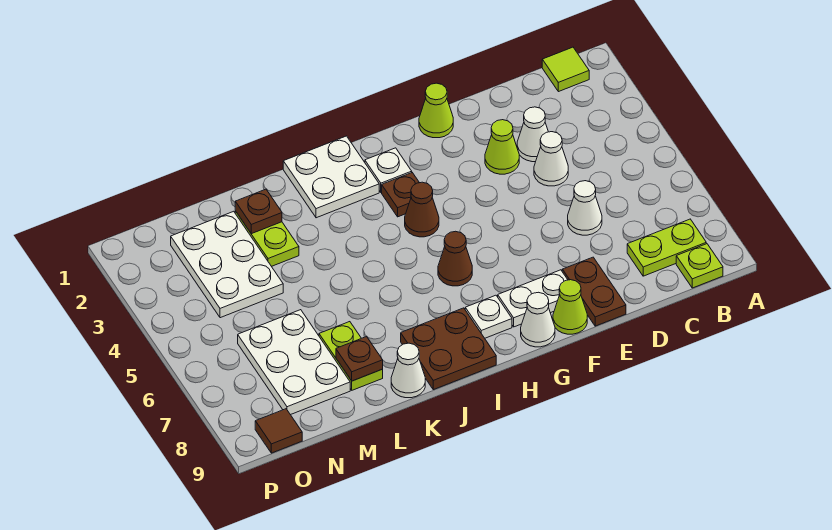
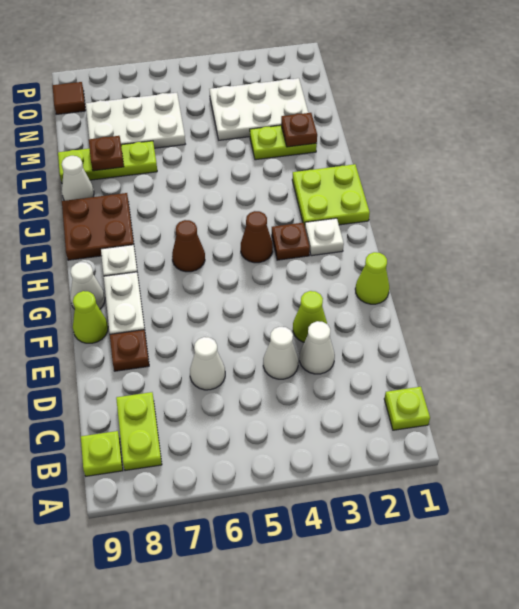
lime tile B1 level 1 -> lime plate B1 level 1
brown plate E8:E9 level 1 -> brown plate E8 level 1
white plate I1:J2 level 1 -> lime plate I1:J2 level 1
lime plate L7:L8 level 1 -> lime plate L7:L9 level 1

